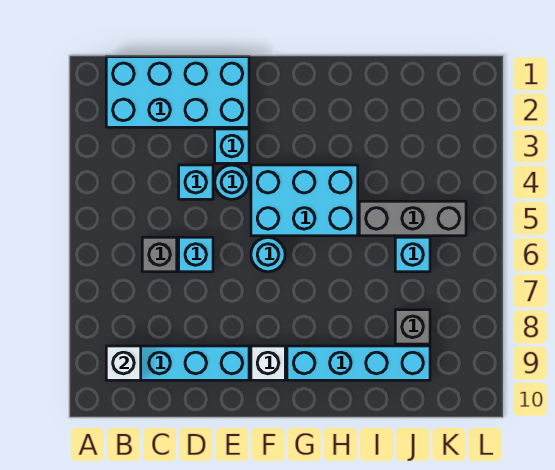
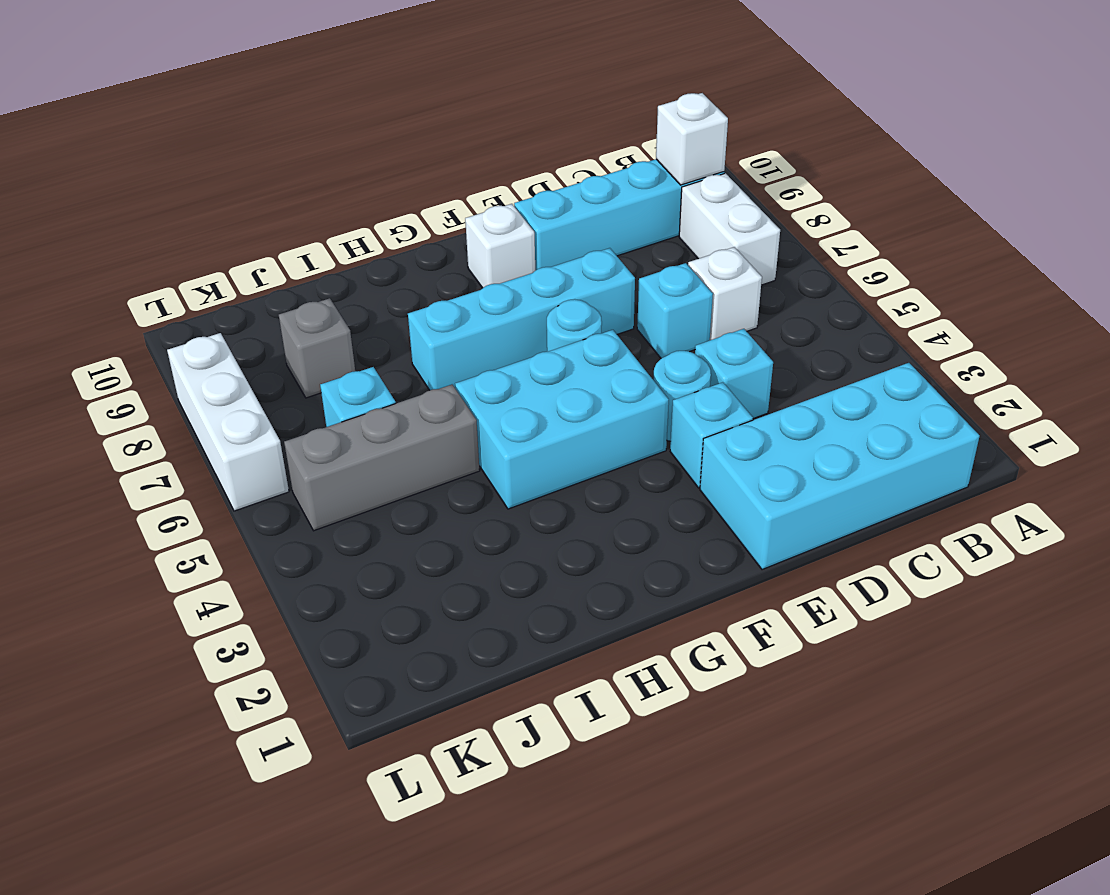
none -> white brick B7:B8 level 1
grey brick C6 level 1 -> white brick C6 level 1
cyan brick G9:J9 level 1 -> cyan brick E7:H7 level 1
none -> white brick L6:L8 level 1

